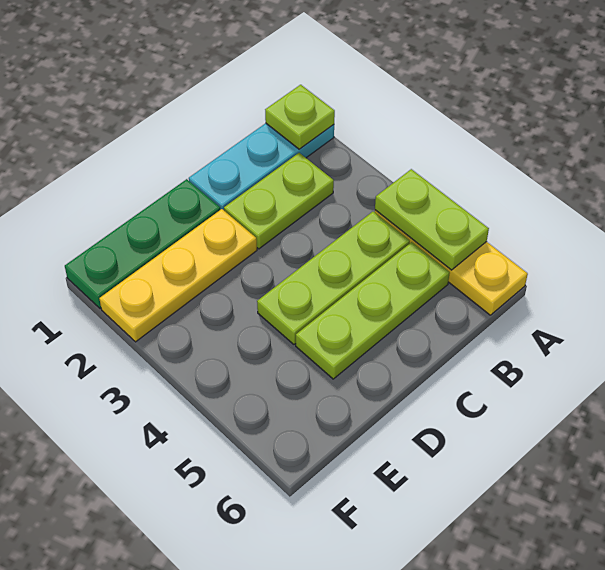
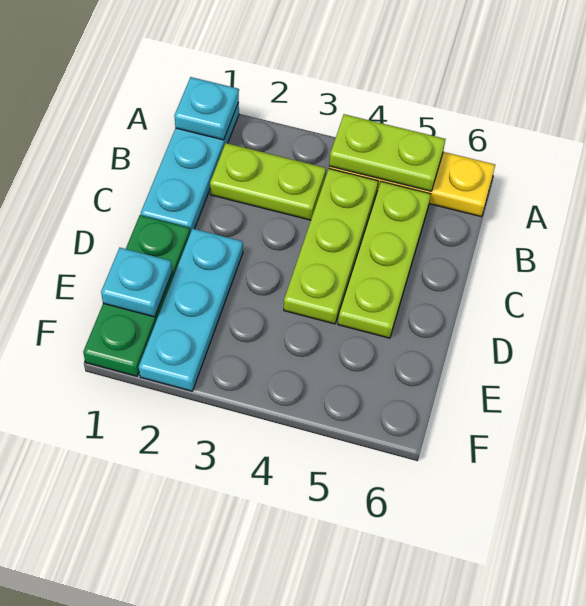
lime plate A1 level 2 -> cyan plate A1 level 2
lime plate B2:C2 level 1 -> lime plate B2:B3 level 1
yellow plate D2:F2 level 1 -> cyan plate D2:F2 level 1
none -> cyan plate E1 level 2

